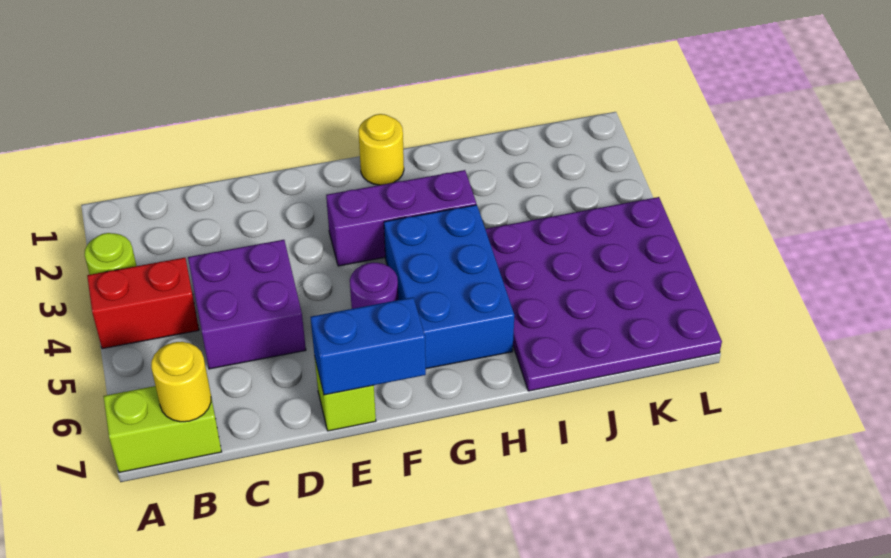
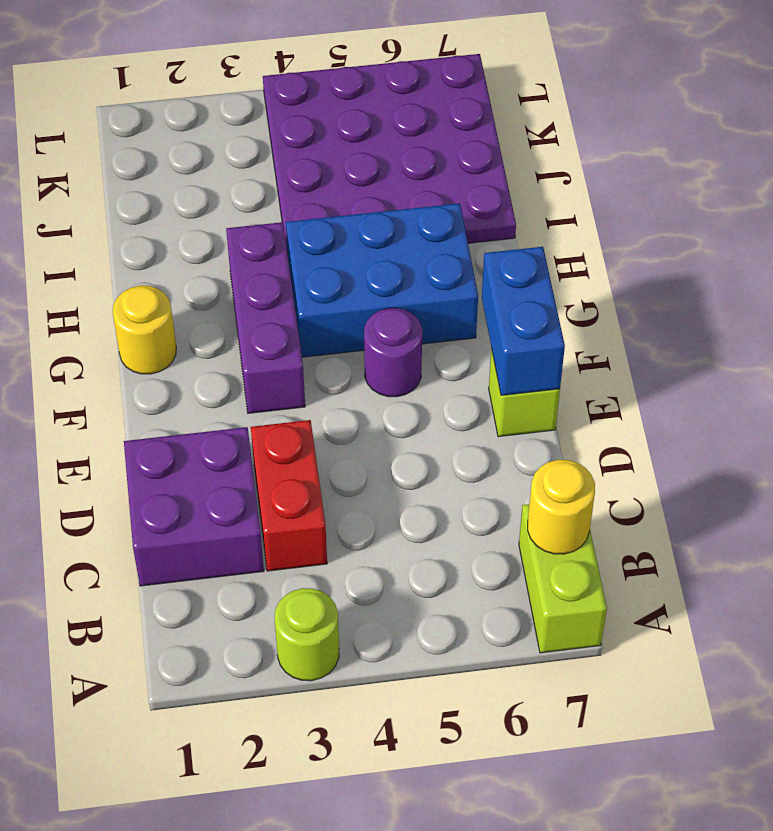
red brick A4:B4 level 1 -> red brick C3:D3 level 1
purple brick C4:D5 level 1 -> purple brick C1:D2 level 1

